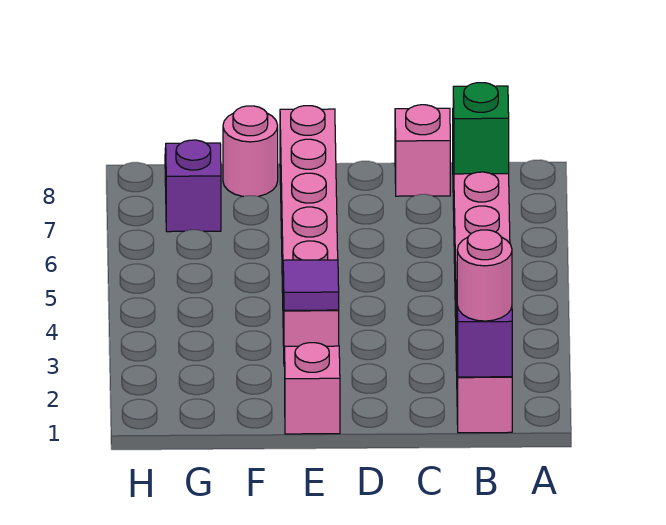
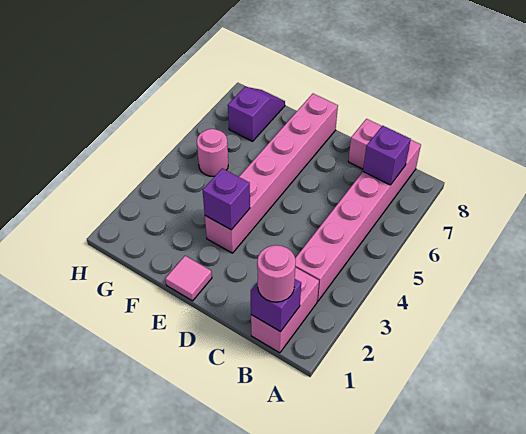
green brick B7 level 2 -> purple brick B7 level 2
pink brick E1 level 1 -> pink tile E1 level 1
purple tile E3 level 2 -> purple brick E3 level 2
pink round brick F8 level 1 -> pink round brick G5 level 1

